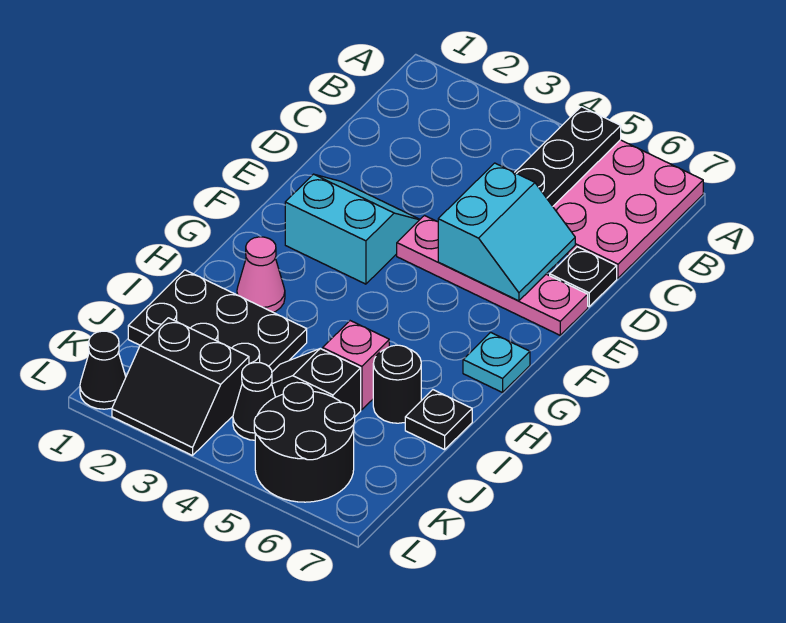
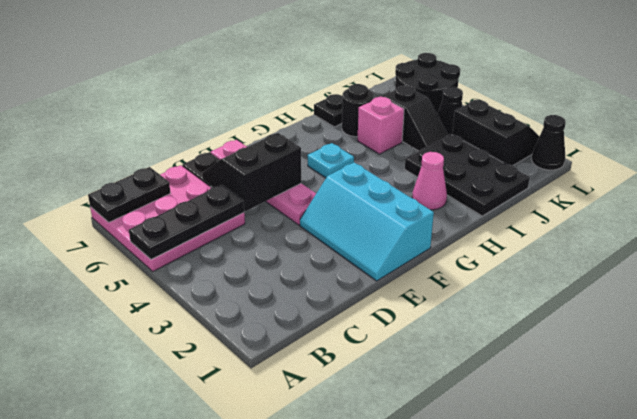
none -> black plate A7:B7 level 2
cyan slope D5:E6 level 2 top 5 -> black slope D5:E6 level 2 top 5
cyan slope E2:F3 level 1 top F -> cyan slope E1:F3 level 1 top F
cyan plate G7 level 1 -> cyan plate G5 level 1

